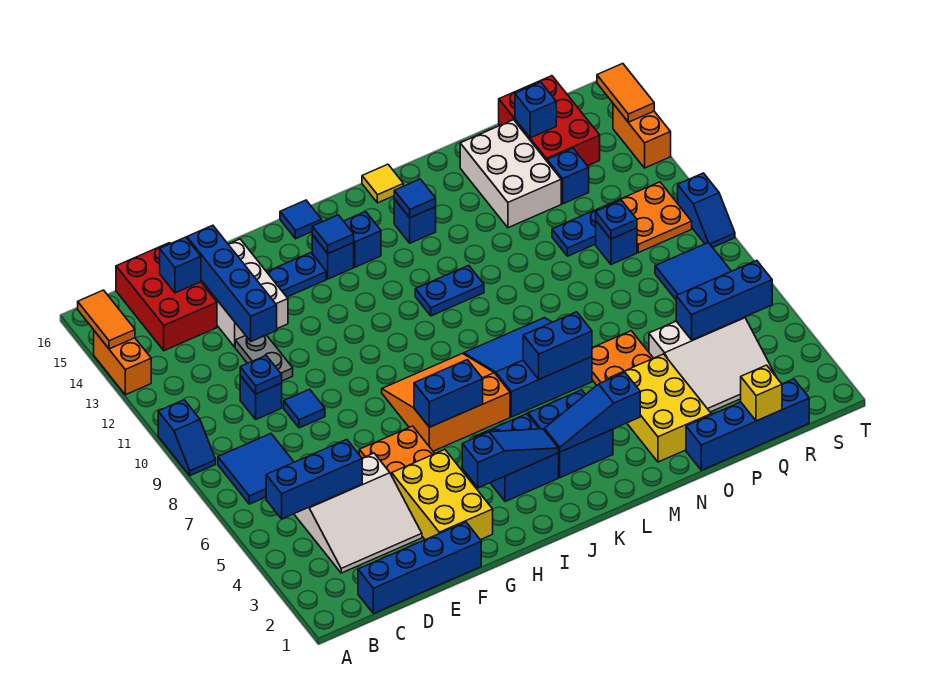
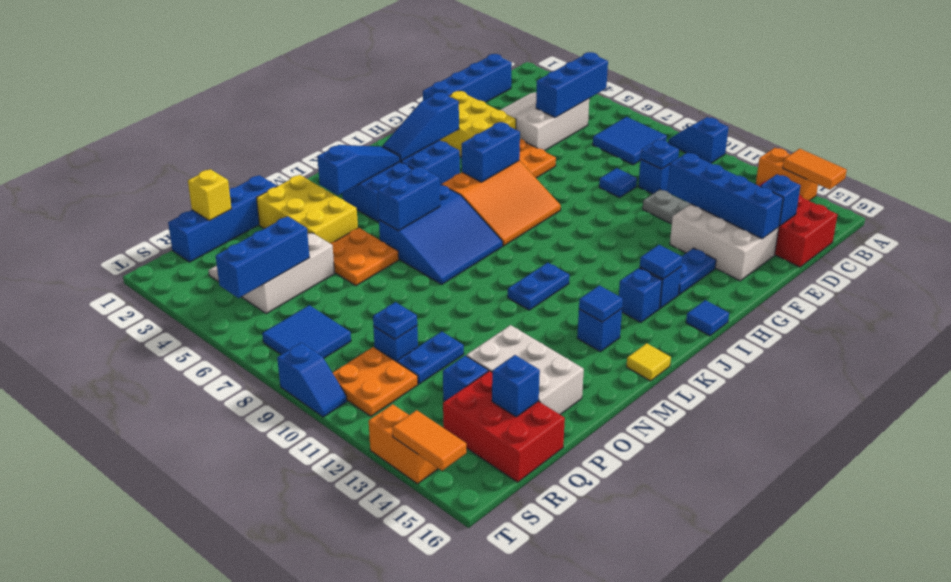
blue slope T9:T10 level 1 top 10 -> blue slope T9:T10 level 1 top 9

